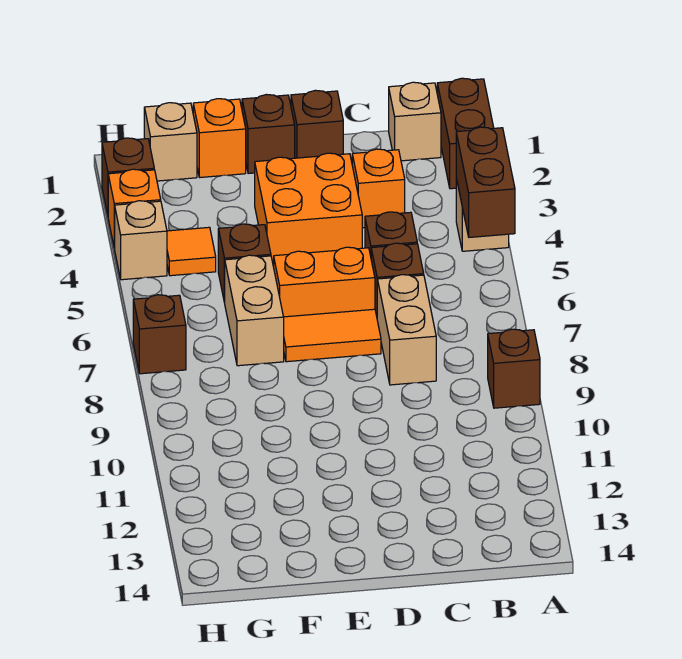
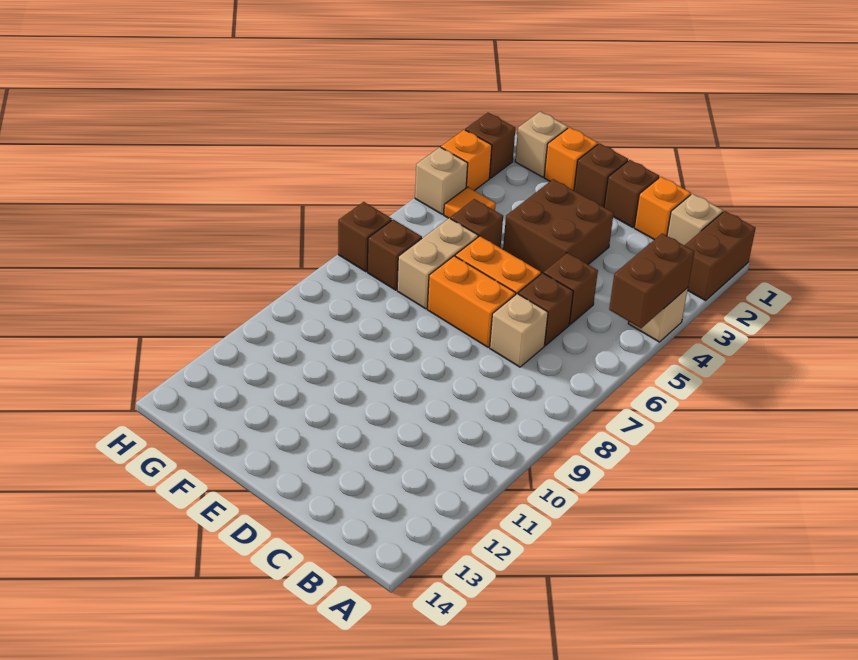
brown brick A9 level 1 -> brown brick G7 level 1
orange brick C3 level 1 -> orange brick C1 level 1
tan brick C7:C8 level 1 -> tan brick C7 level 1
orange brick D3:E4 level 1 -> brown brick D3:E4 level 1
orange tile D7:E7 level 1 -> orange brick D7:E7 level 1

